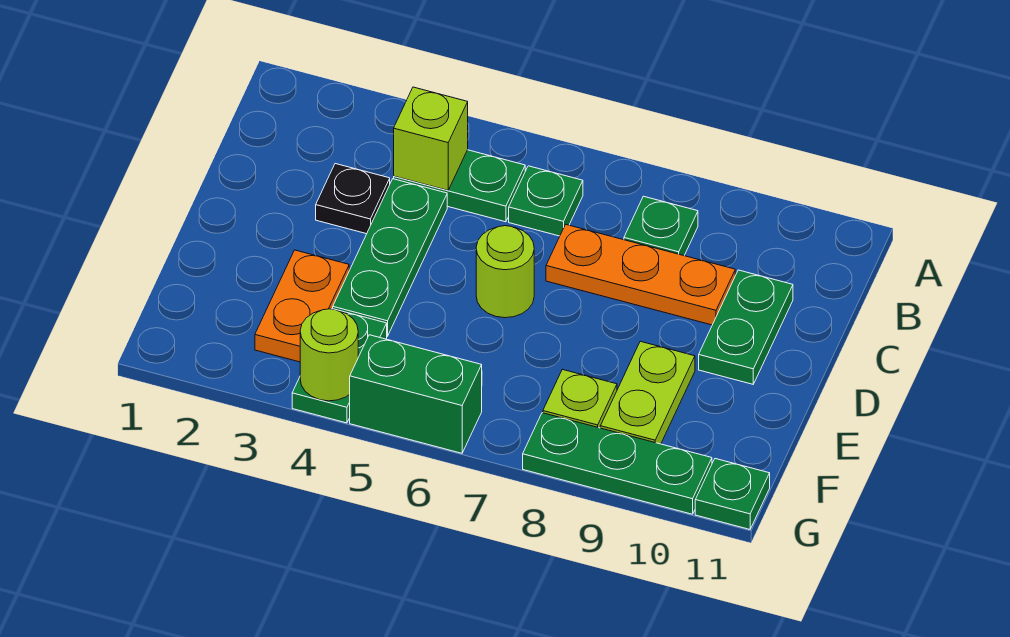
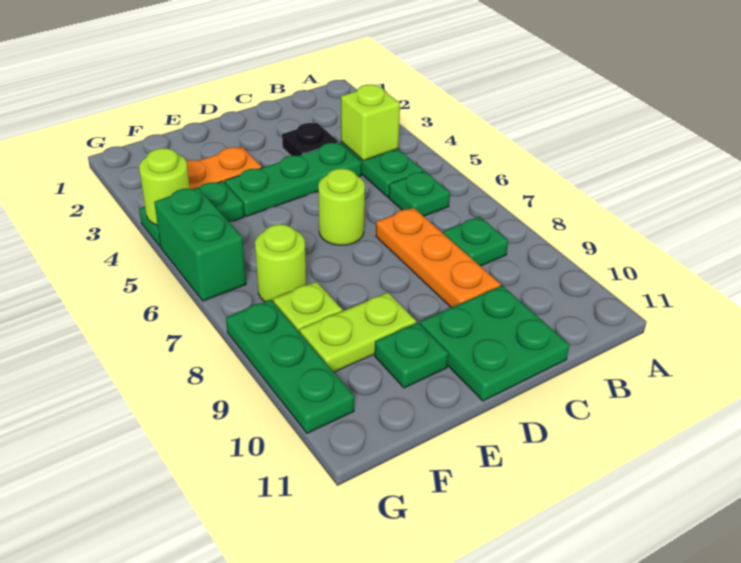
green plate C10:D10 level 1 -> green plate C10:D11 level 1
none -> lime round brick F7 level 1
green plate G11 level 1 -> green plate E10 level 1

